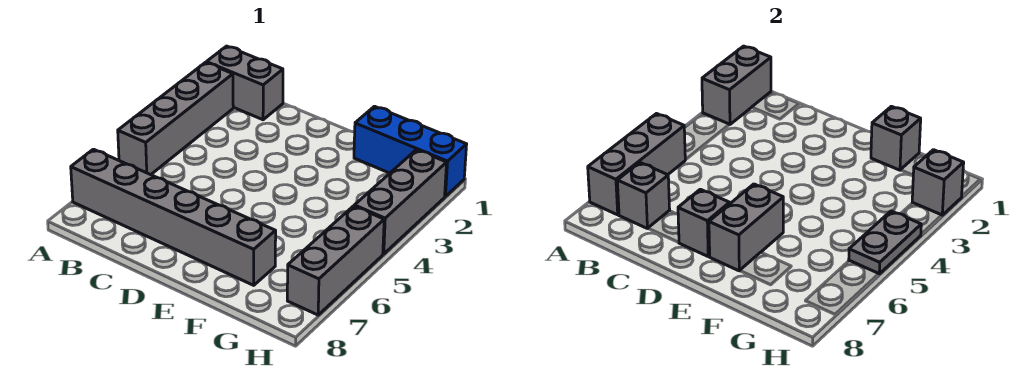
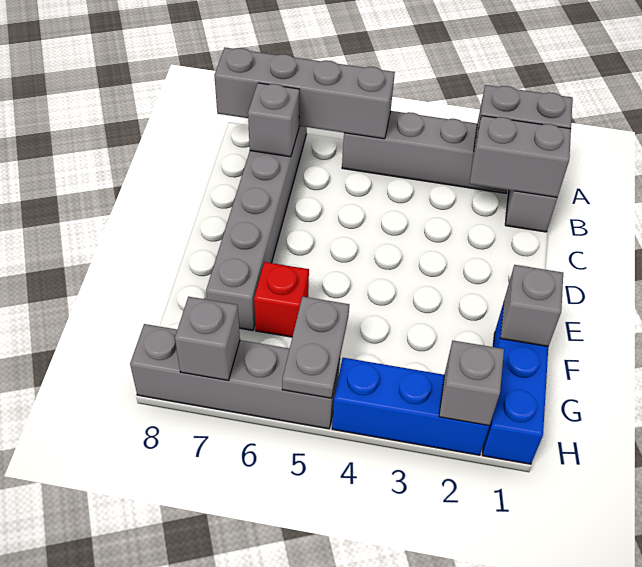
grey brick A5:A7 level 2 -> grey brick A5:A8 level 2
grey brick D7 level 2 -> grey brick H7 level 2
grey brick E6:E7 level 2 -> grey brick B1:B2 level 2
none -> red brick F6 level 1
grey brick H2:H4 level 1 -> blue brick H2:H4 level 1
grey plate H4:H5 level 2 -> grey plate G5:H5 level 2
grey brick H5:H7 level 1 -> grey brick H5:H8 level 1

